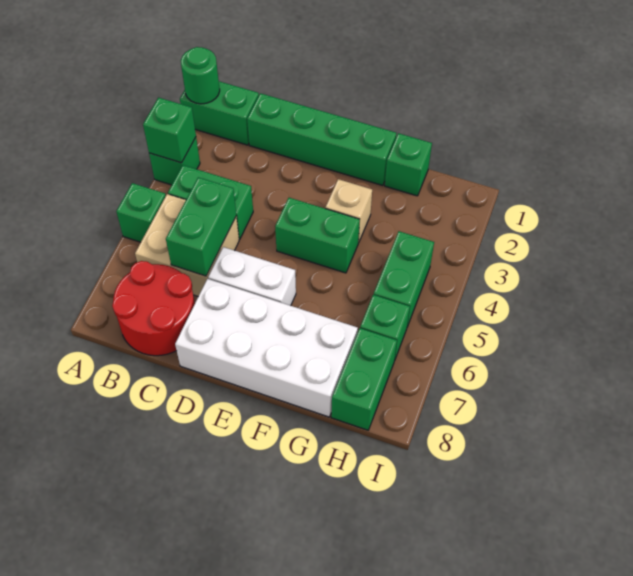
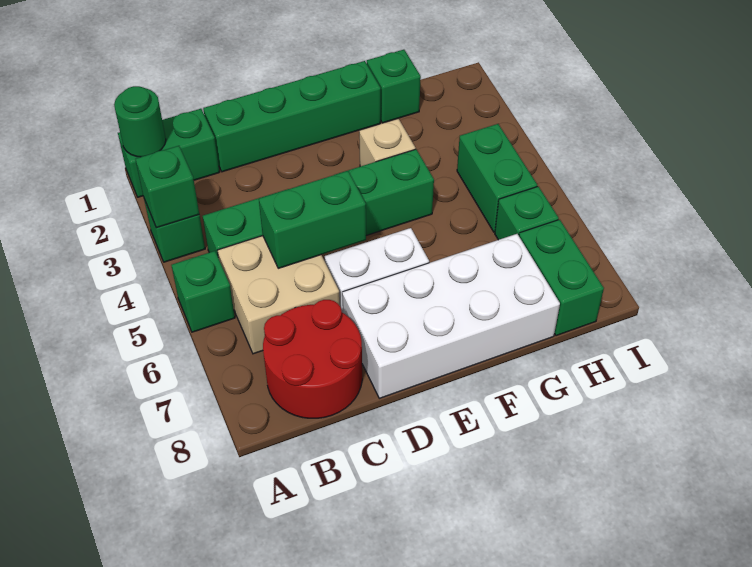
green brick C5:C6 level 2 -> green brick C5:D5 level 2

